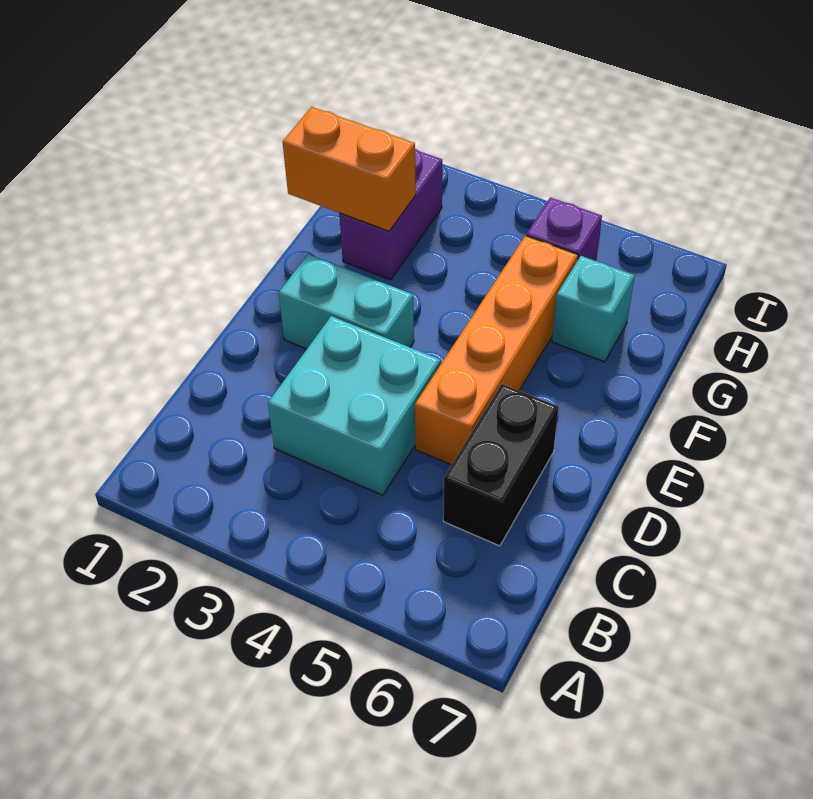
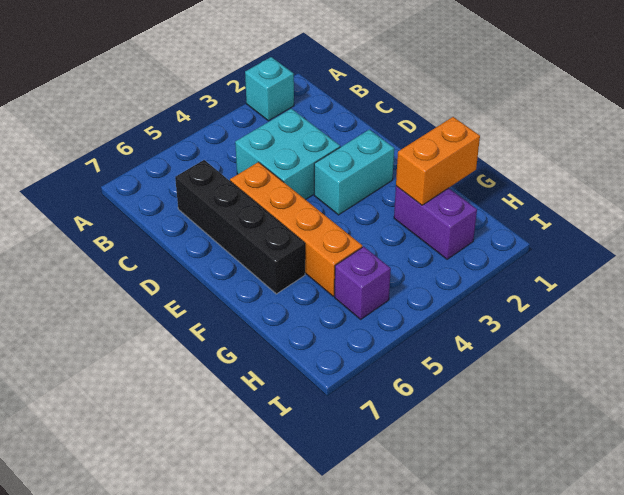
black brick C6:D6 level 1 -> black brick C6:F6 level 1
cyan brick G6 level 1 -> cyan brick A2 level 1

